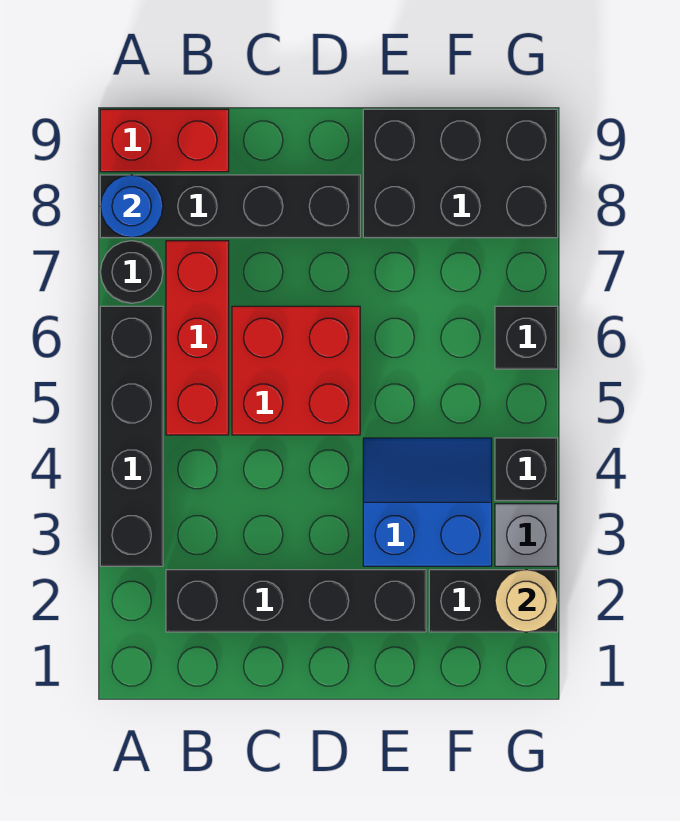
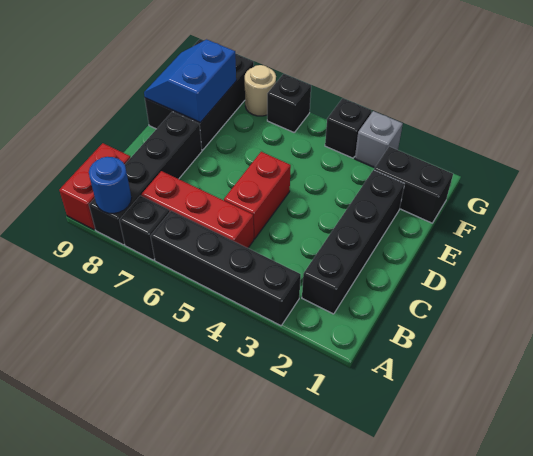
black round brick A7 level 1 -> black brick A7 level 1
red brick C5:D6 level 1 -> red brick C5:D5 level 1
blue slope E3:F4 level 1 top 3 -> blue slope E8:F9 level 2 top 8
black brick F2:G2 level 1 -> black brick F1:F2 level 1
tan round brick G2 level 2 -> tan round brick G7 level 1

